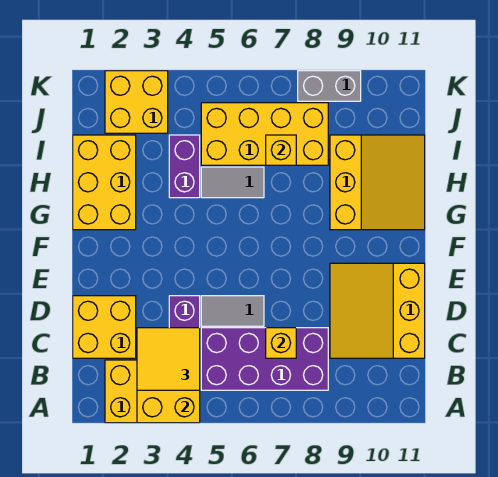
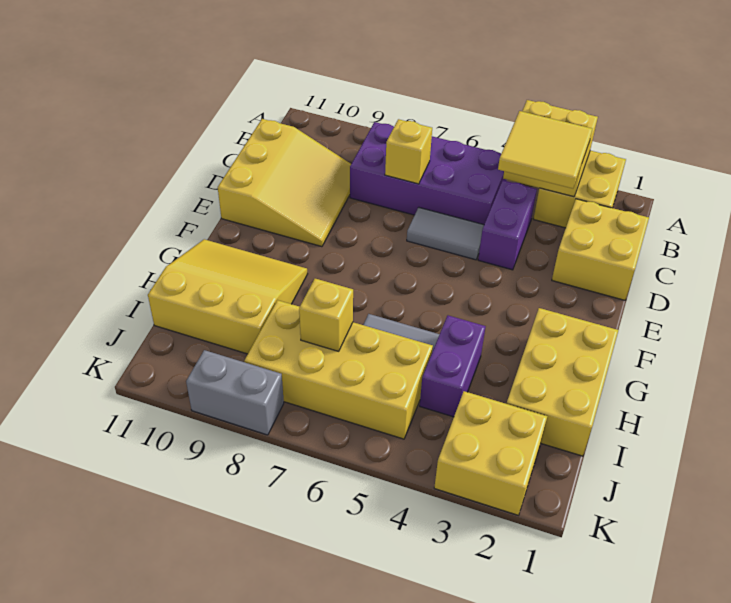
yellow slope G9:I11 level 1 top 9 -> yellow slope G9:I11 level 1 top I

